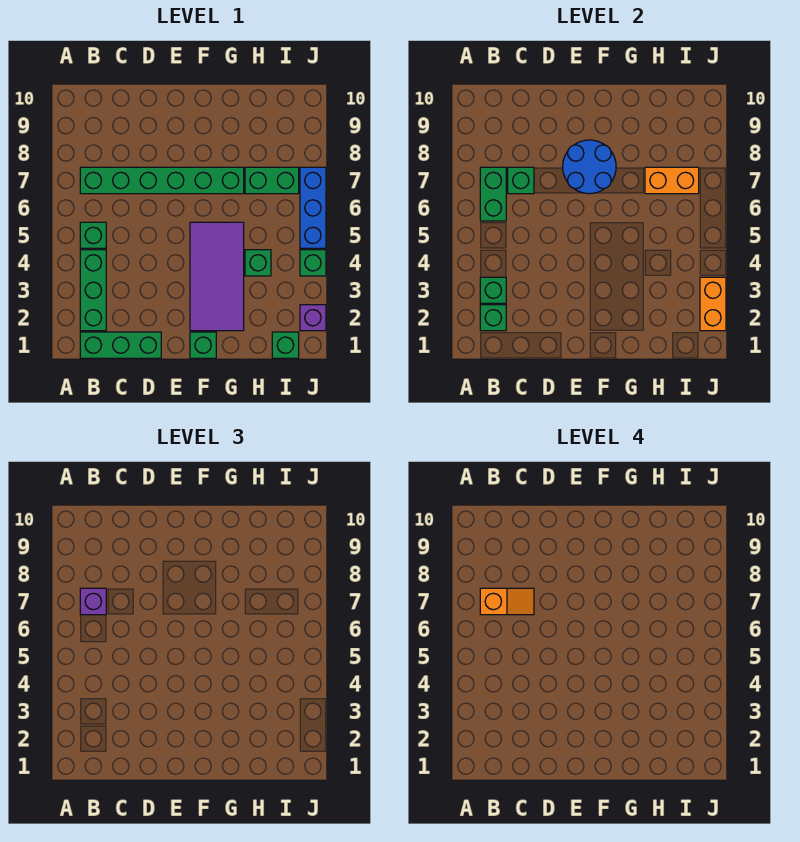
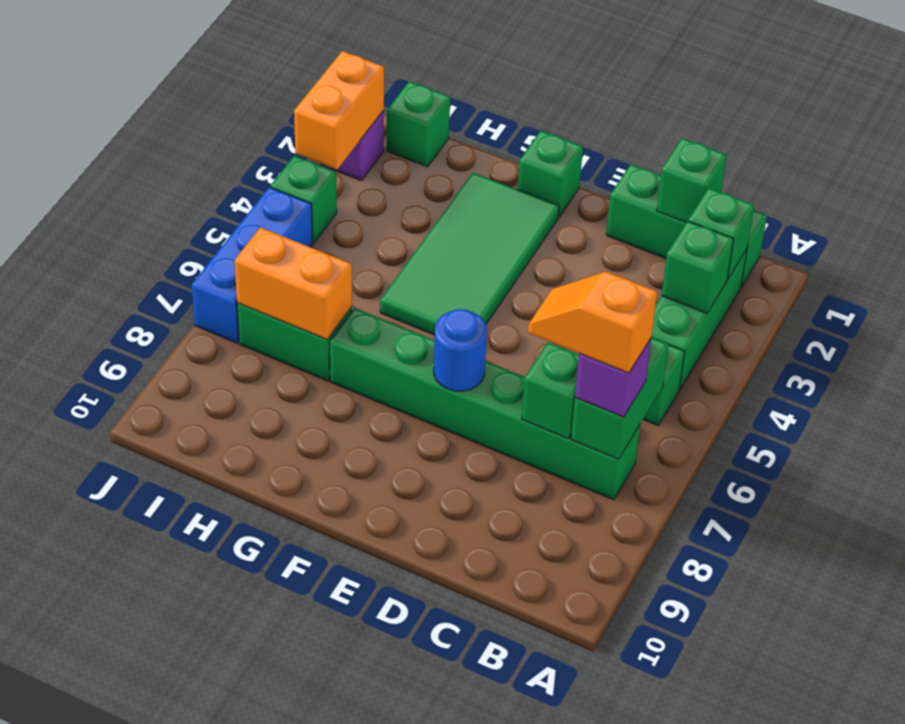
blue round brick E7:F8 level 2 -> blue round brick E7 level 2
purple tile F2:G5 level 1 -> green tile F2:G5 level 1
green brick H4 level 1 -> green brick C1 level 2

